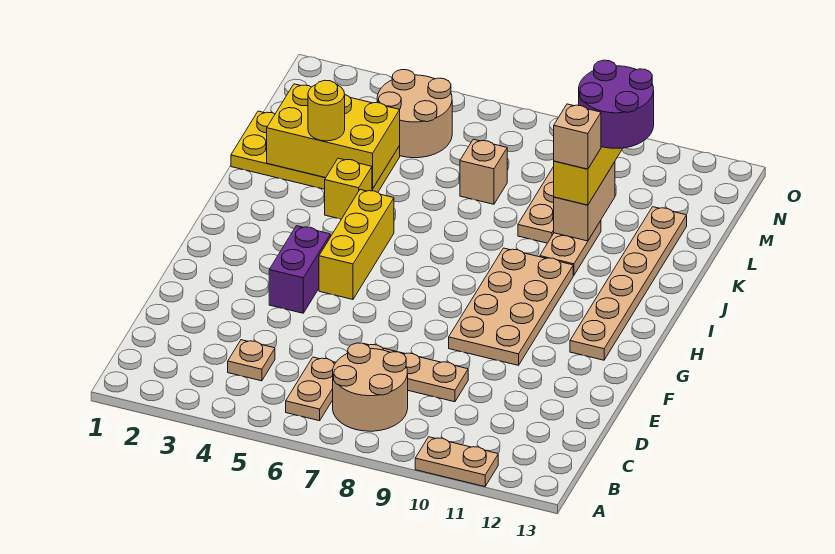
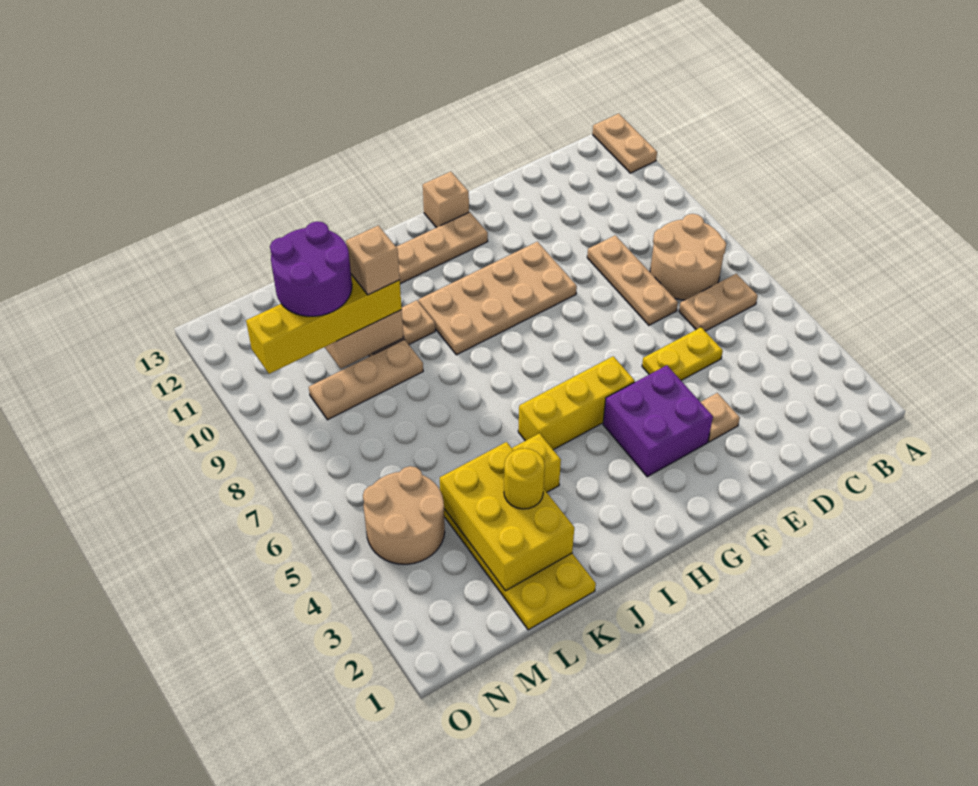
tan plate A10:A11 level 1 -> tan plate A12:A13 level 1
tan plate C4 level 1 -> tan plate E3 level 1
none -> yellow plate D5:E5 level 1
purple brick F4:G4 level 1 -> purple brick F3:G4 level 1
tan brick L7 level 1 -> tan brick G13 level 1

